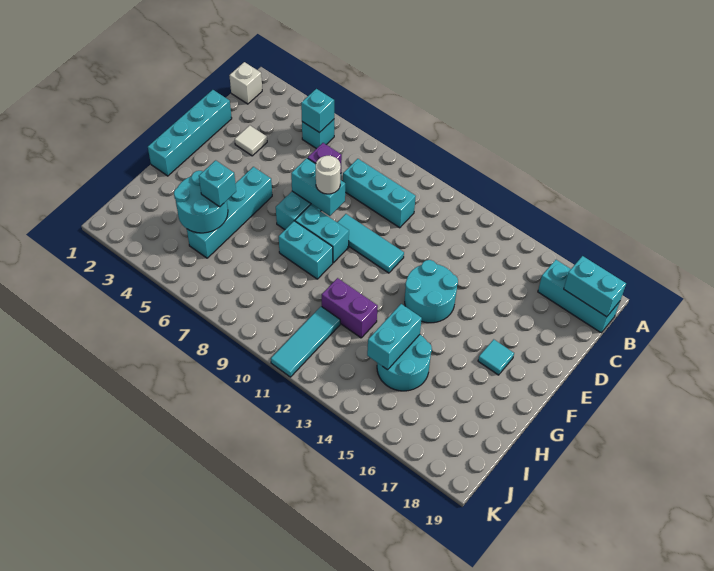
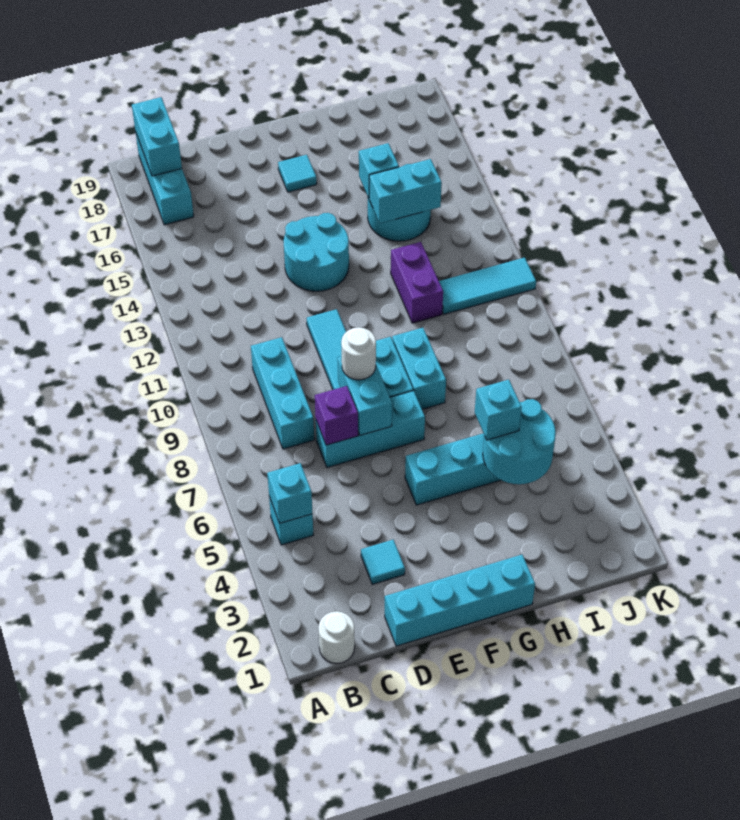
white brick B1 level 1 -> white round brick B1 level 1
white tile D3 level 1 -> cyan tile D3 level 1
none -> cyan brick H15 level 2

